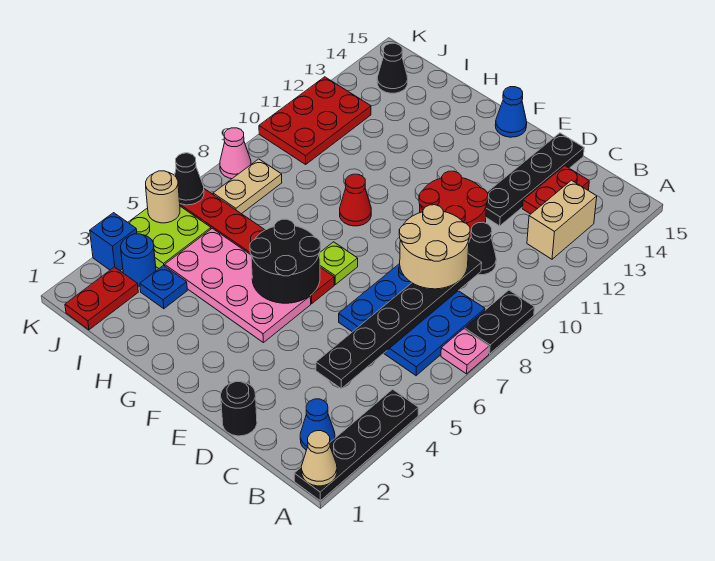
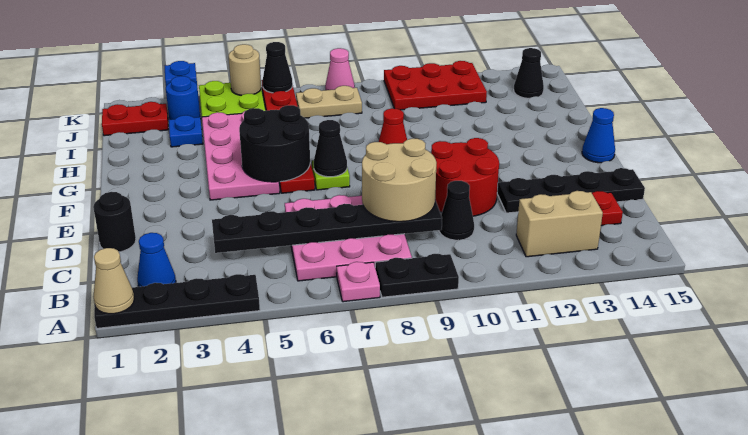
blue plate B6:D8 level 1 -> pink plate B6:D8 level 1
none -> black cone F7 level 2

